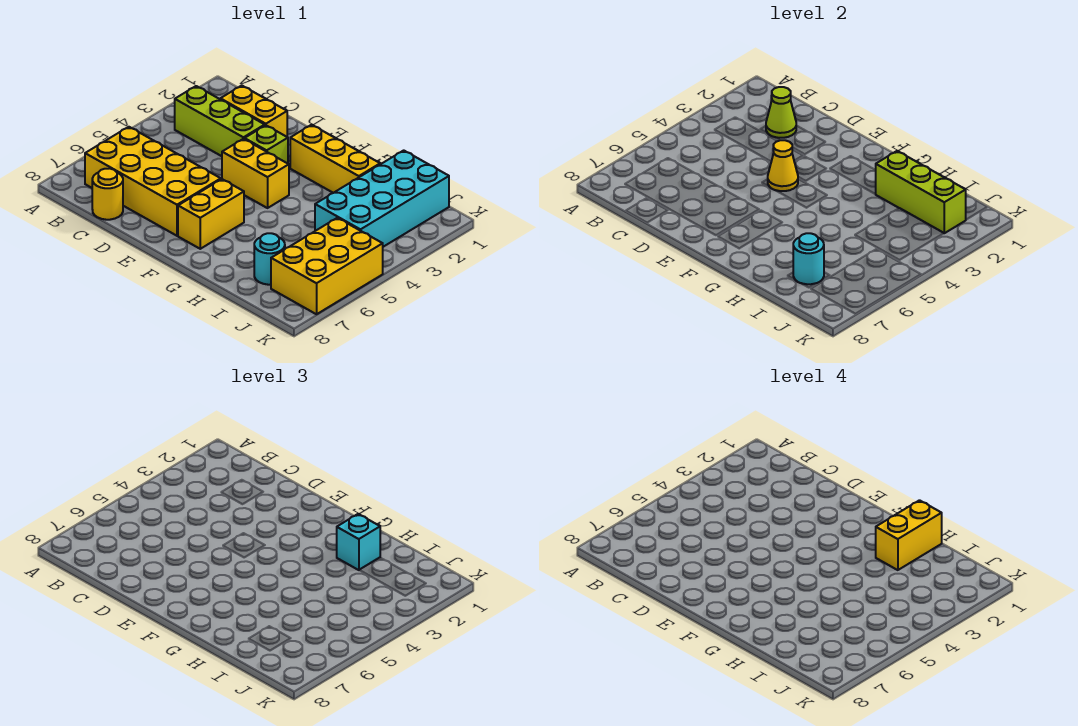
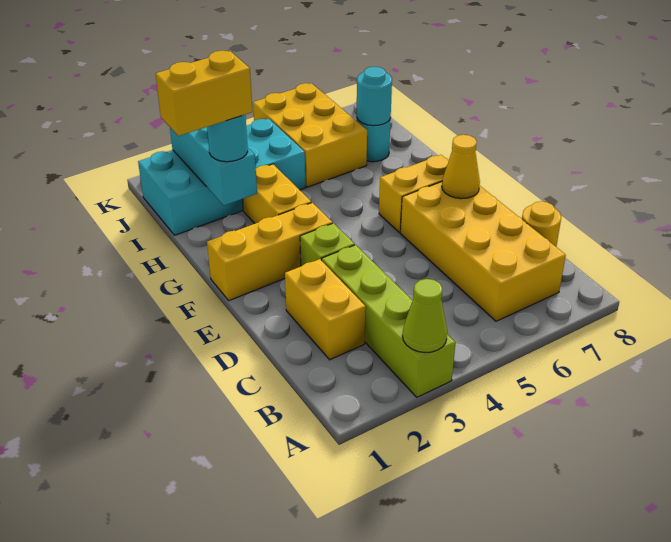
lime brick B3:D3 level 1 -> lime brick A3:D3 level 1
lime cone C2 level 2 -> lime cone A3 level 2
yellow brick E4:F4 level 1 -> yellow brick G3:H3 level 1
yellow cone E4 level 2 -> yellow cone E7 level 2
yellow brick F2:H2 level 1 -> yellow brick F1:F3 level 1
lime brick H2:J2 level 2 -> cyan brick H2:J2 level 2
cyan brick H2 level 3 -> cyan round brick H2 level 3
yellow brick J5:K7 level 1 -> yellow brick I5:K6 level 1

